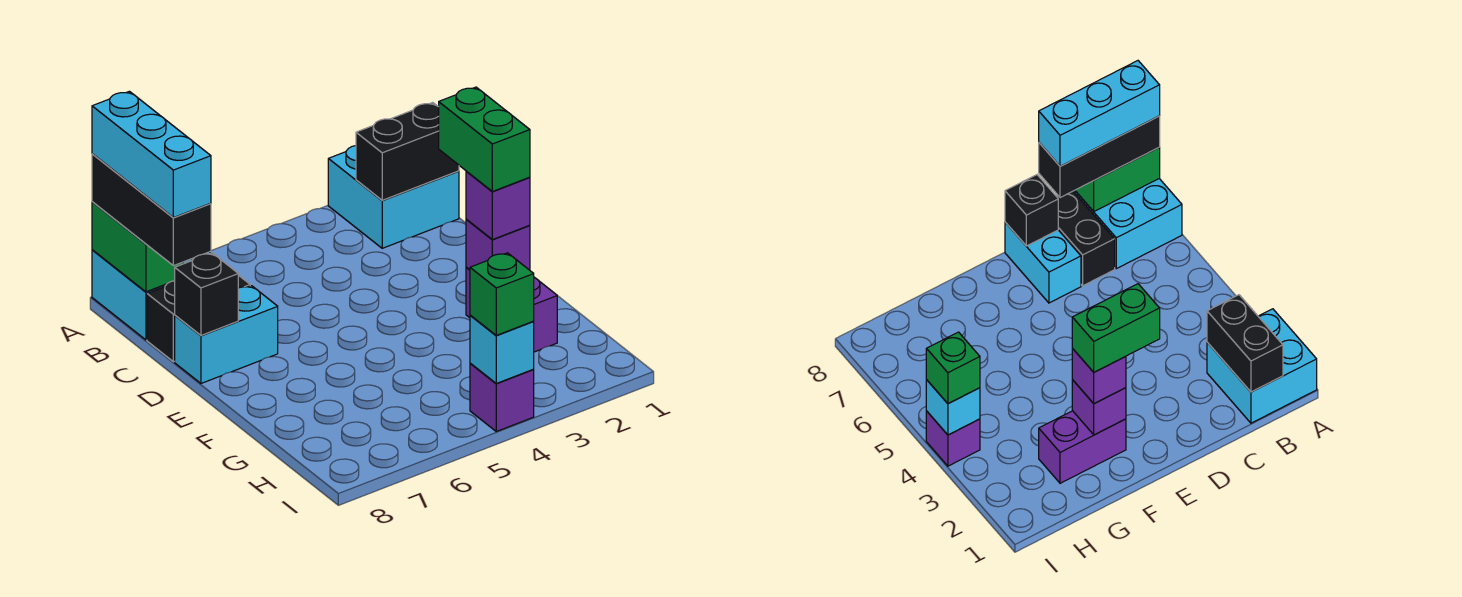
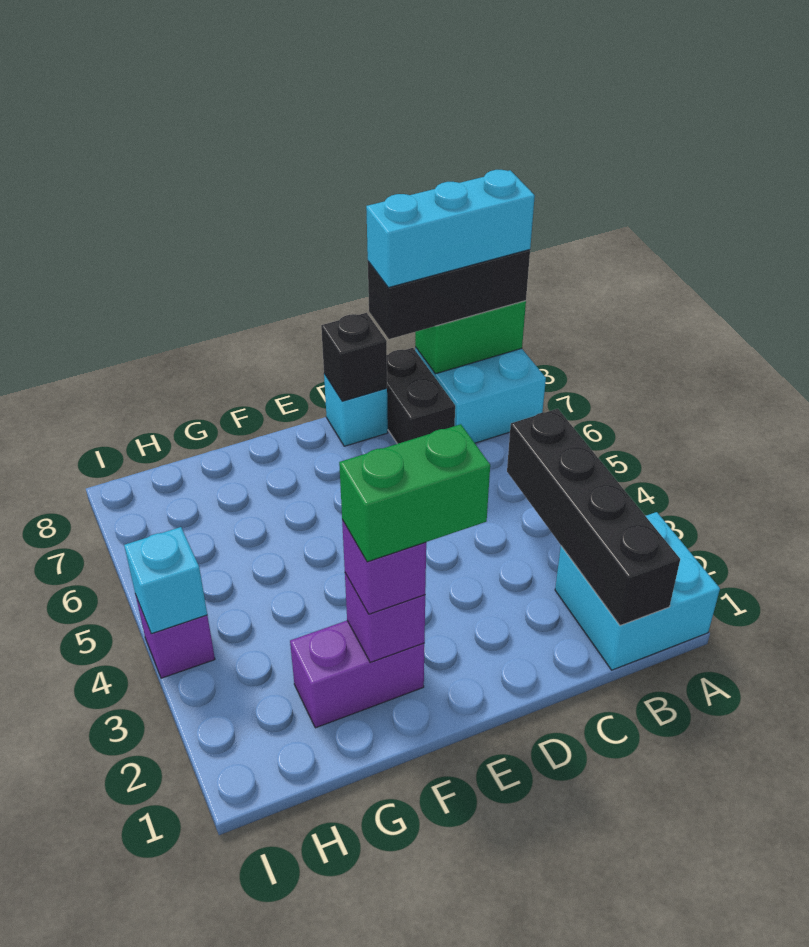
black brick B1:B2 level 2 -> black brick B1:B4 level 2
cyan brick D7:D8 level 1 -> cyan brick D8 level 1
green brick I4 level 3 -> none

